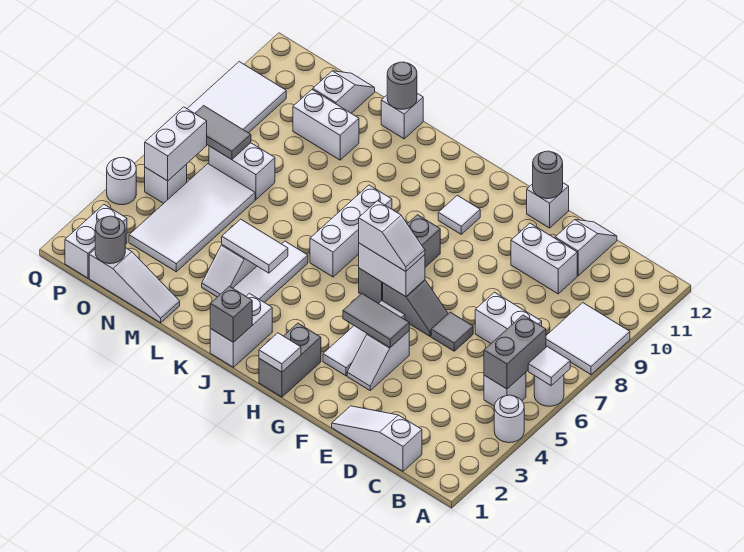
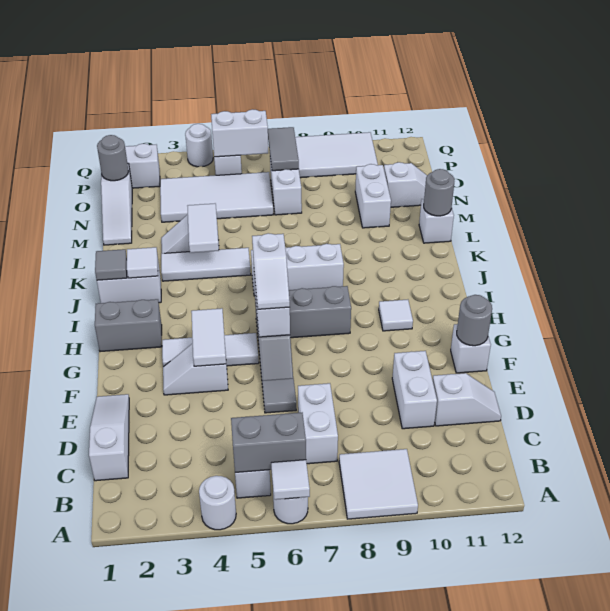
grey tile F4:G4 level 2 -> white tile F4:G4 level 2
white tile H1 level 2 -> white tile J2 level 2
grey brick J1 level 2 -> grey tile J1 level 2

